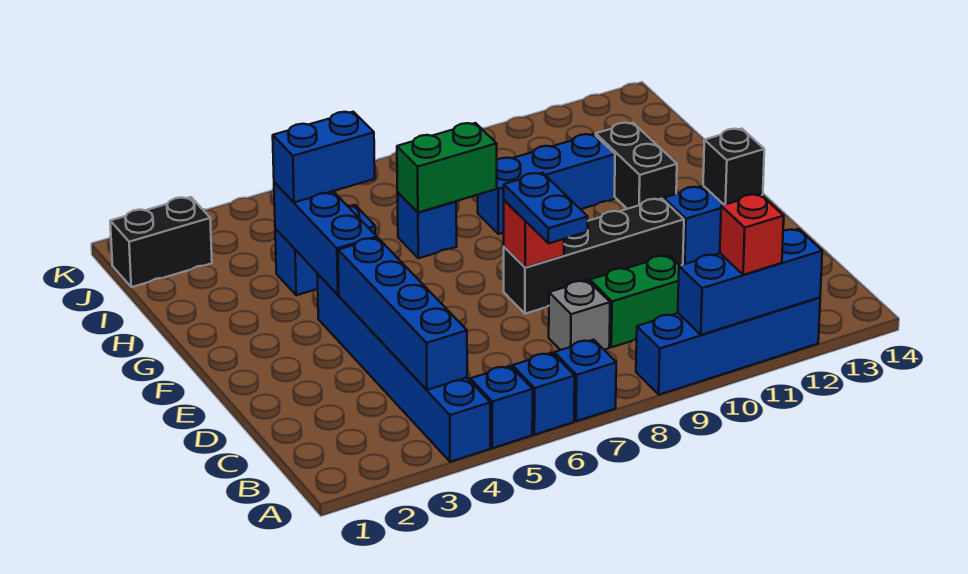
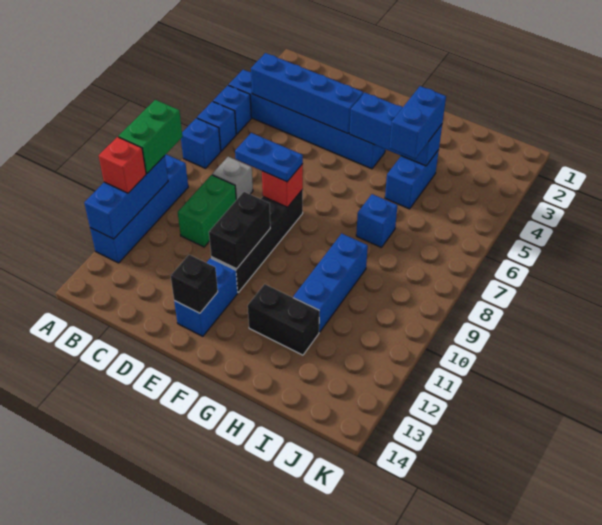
green brick H7:H8 level 2 -> green brick A9:A10 level 3
black brick J1:J2 level 1 -> black brick E10:E11 level 2

